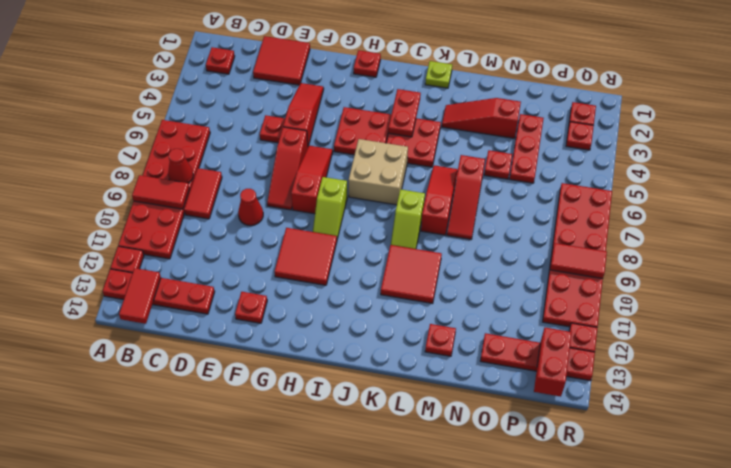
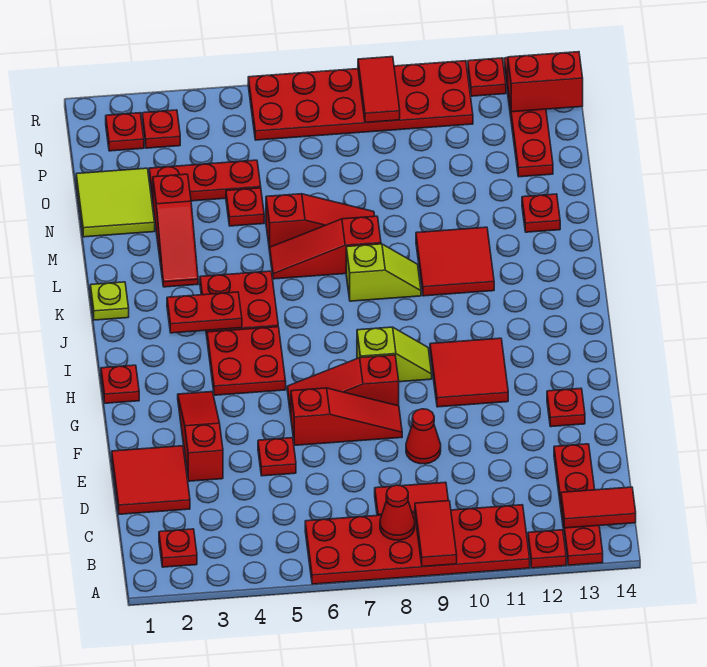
red slope F3:F5 level 1 top 5 -> red slope E3:G3 level 1 top E
tan brick I6:J7 level 1 -> none
none -> lime tile N1:O2 level 1

